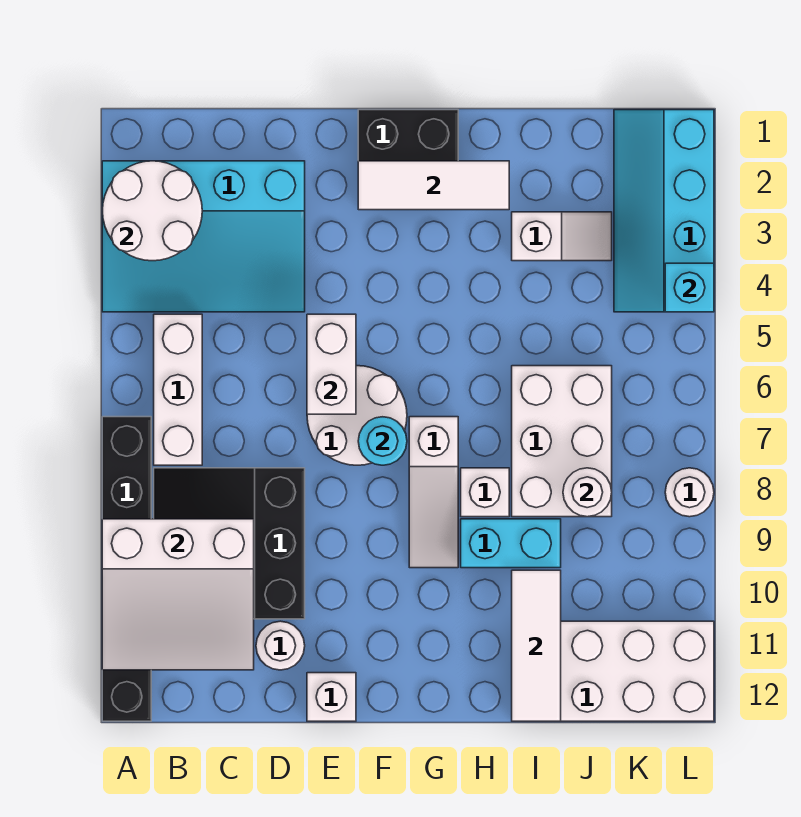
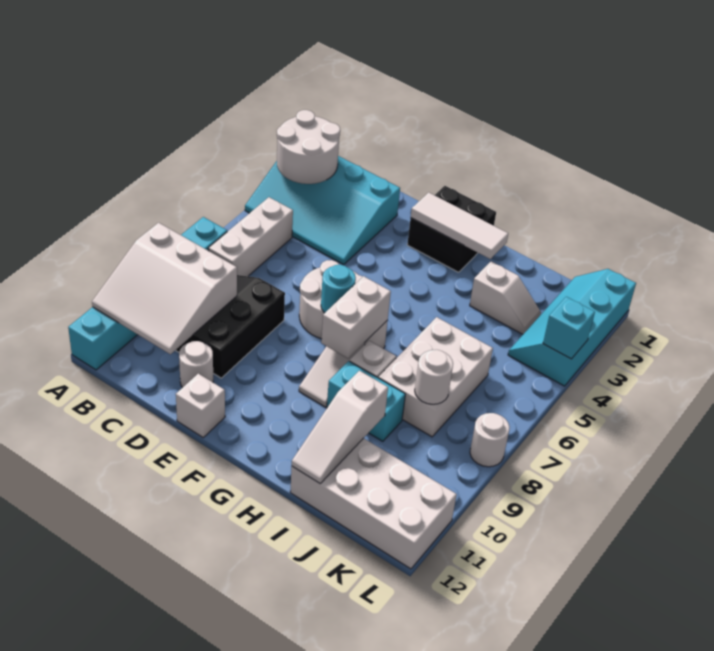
black brick A7:A12 level 1 -> cyan brick A7:A12 level 1
white brick E5:E6 level 2 -> white brick G7:G8 level 2
white tile I10:I12 level 2 -> white slope I10:I12 level 2 top 10

